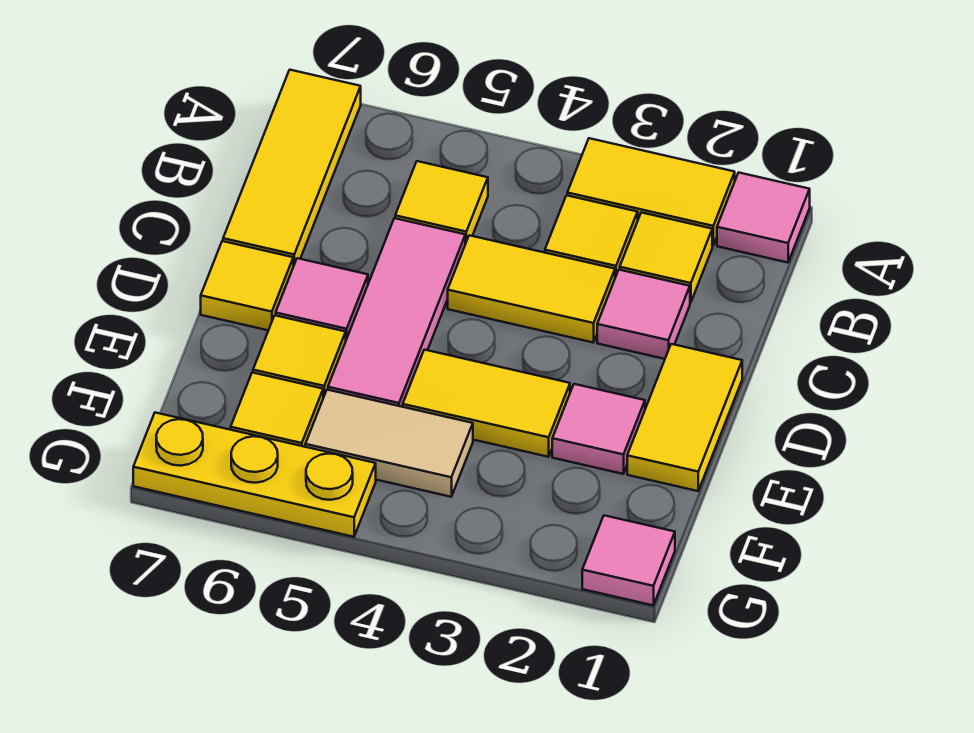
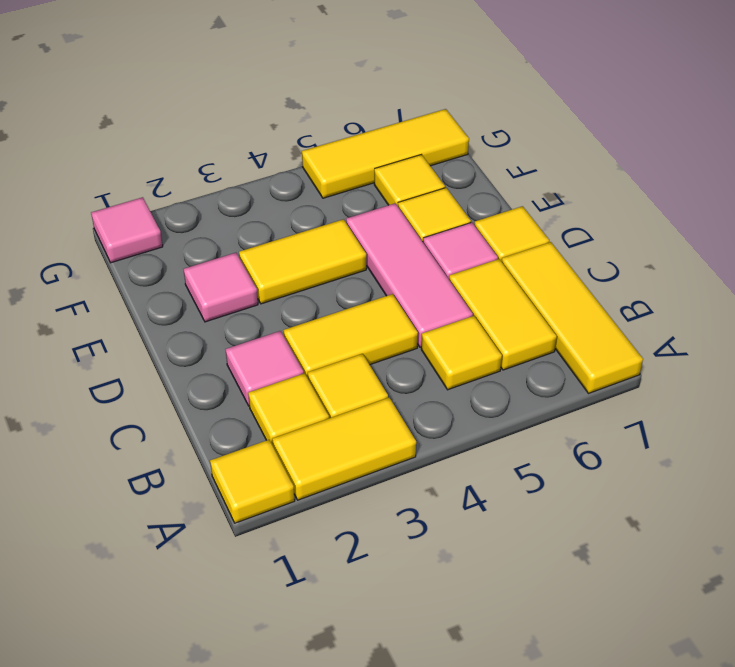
pink tile A1 level 1 -> yellow tile A1 level 1
yellow tile D1:E1 level 1 -> yellow tile B6:C6 level 1
tan tile F4:F5 level 1 -> none
yellow plate G5:G7 level 1 -> yellow tile G5:G7 level 1

